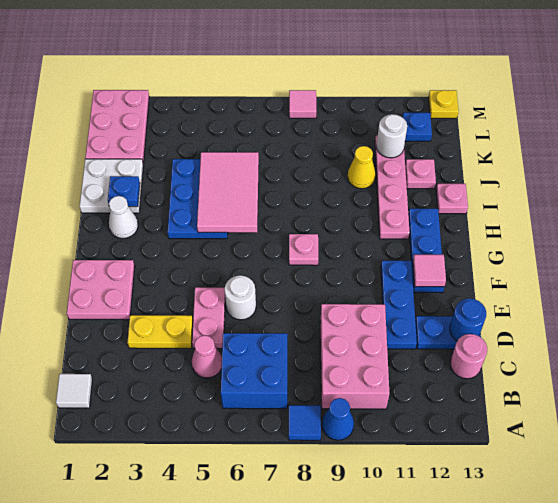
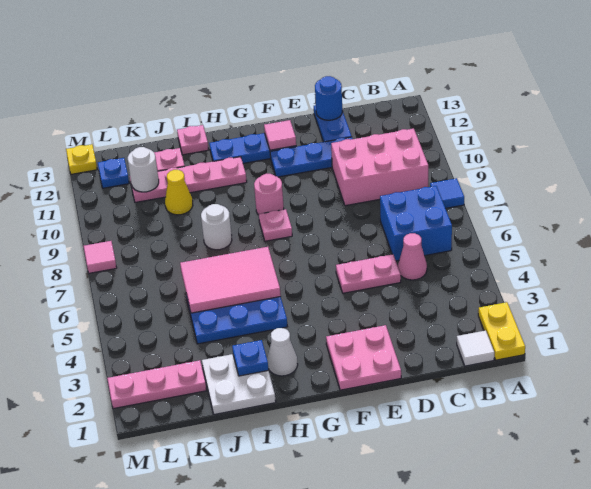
blue cone A9 level 1 -> none
pink round brick C13 level 1 -> pink round brick G9 level 1
yellow plate D3:D4 level 1 -> yellow plate A1:A2 level 1
white round brick E6 level 1 -> white round brick I8 level 1
pink plate K1:M2 level 1 -> pink plate K2:M2 level 1

